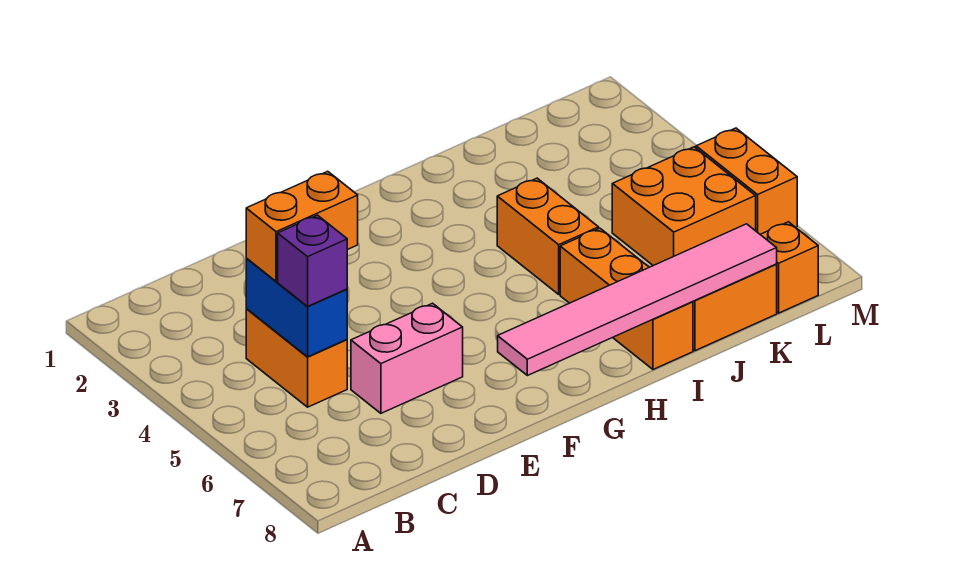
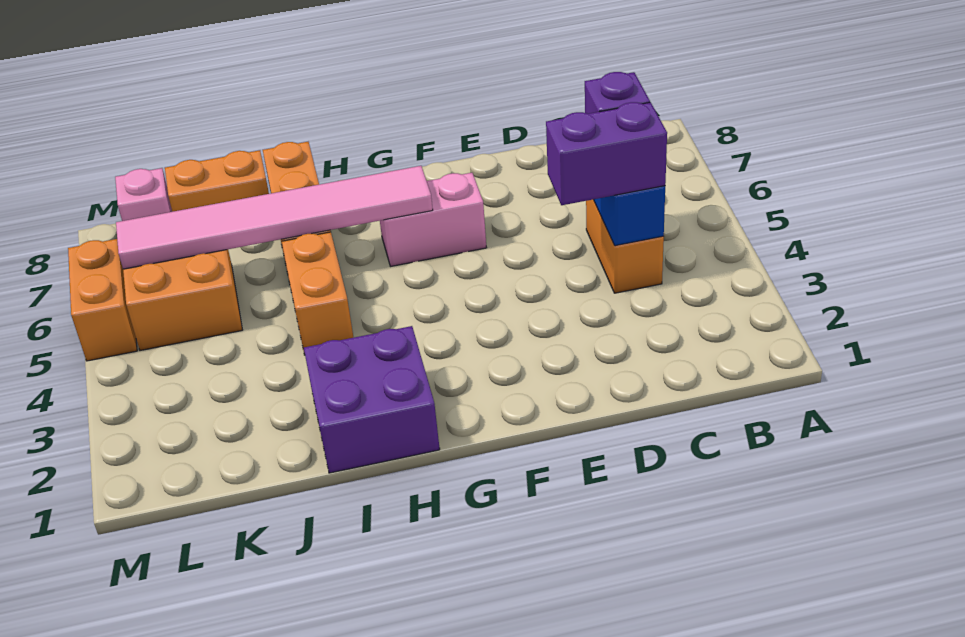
orange brick C4:D4 level 3 -> purple brick C4:D4 level 3
pink brick D6:E6 level 1 -> pink brick F6:G6 level 1
pink tile F8:K8 level 2 -> pink tile G6:L6 level 2
none -> purple brick H1:I2 level 1
orange brick L8 level 1 -> pink brick L8 level 1

